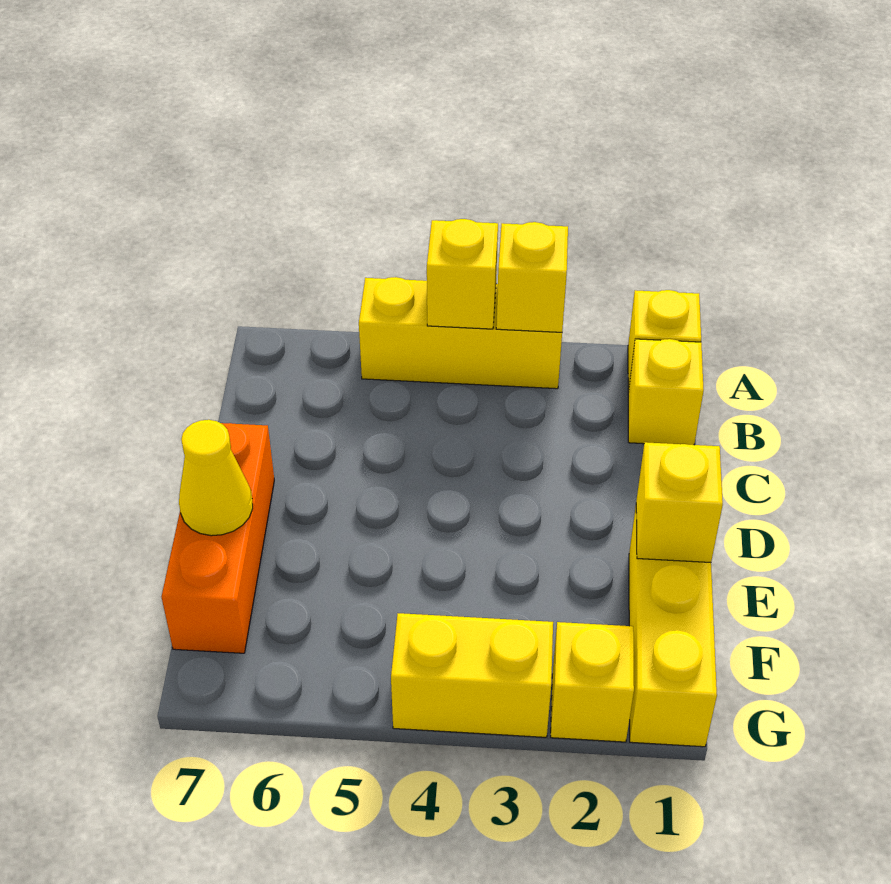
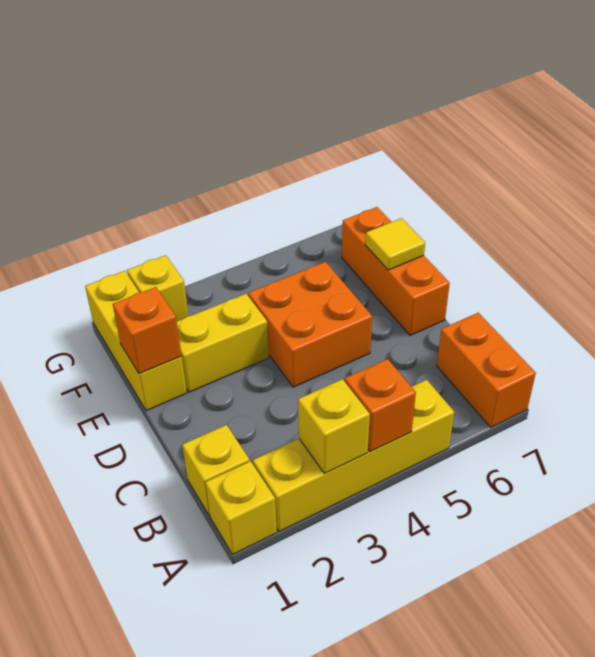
yellow brick A3:A5 level 1 -> yellow brick A2:A5 level 1
yellow brick A4 level 2 -> orange brick A4 level 2
none -> orange brick A7:B7 level 1
none -> orange brick D4:E5 level 1
yellow brick E1 level 2 -> orange brick E1 level 2
yellow cone E7 level 2 -> yellow tile E7 level 2
yellow brick G3:G4 level 1 -> yellow brick E2:E3 level 1

